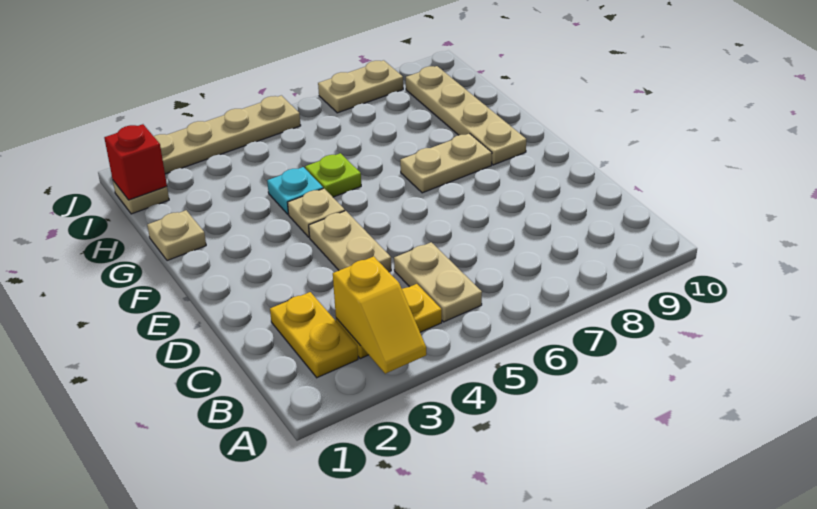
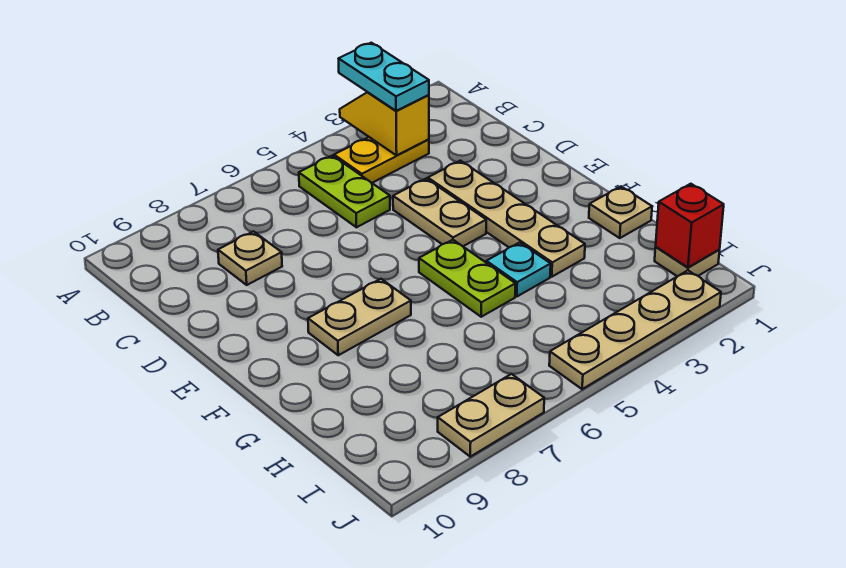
none -> cyan plate A3:B3 level 3
yellow plate B2:C2 level 1 -> none
tan plate B5:C5 level 1 -> lime plate B5:C5 level 1
tan plate F4 level 1 -> tan plate C8 level 1
tan plate F9:I9 level 1 -> tan plate D3:G3 level 1
lime plate G5 level 1 -> lime plate F5:G5 level 1

